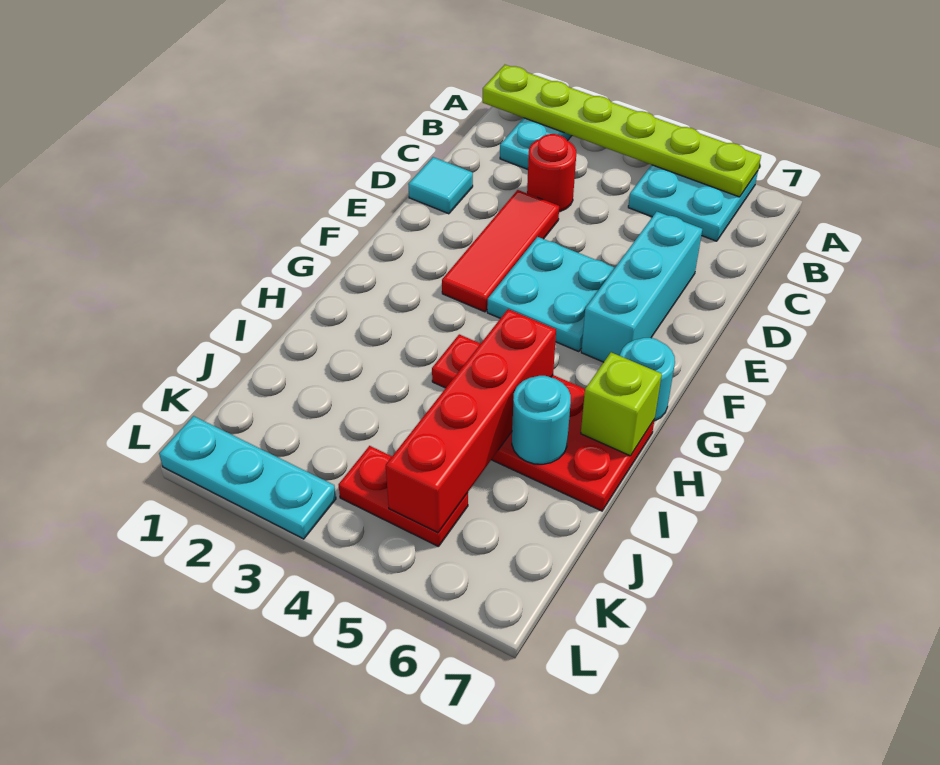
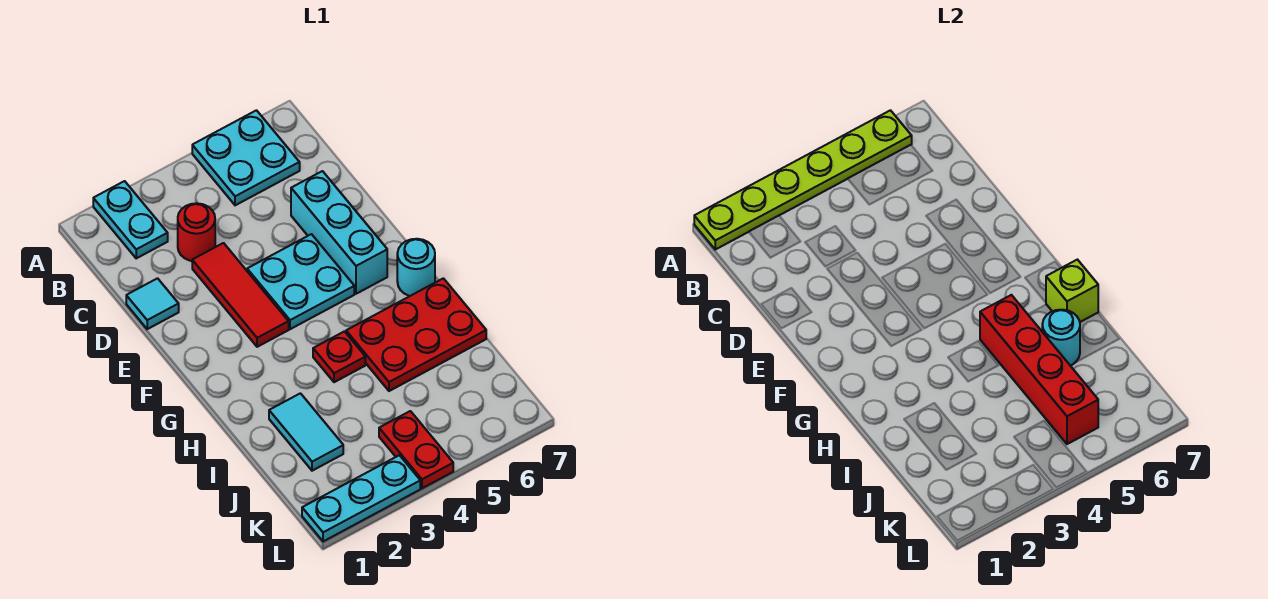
none -> cyan tile I2:J2 level 1
red plate K4:K5 level 1 -> red plate K4:L4 level 1

